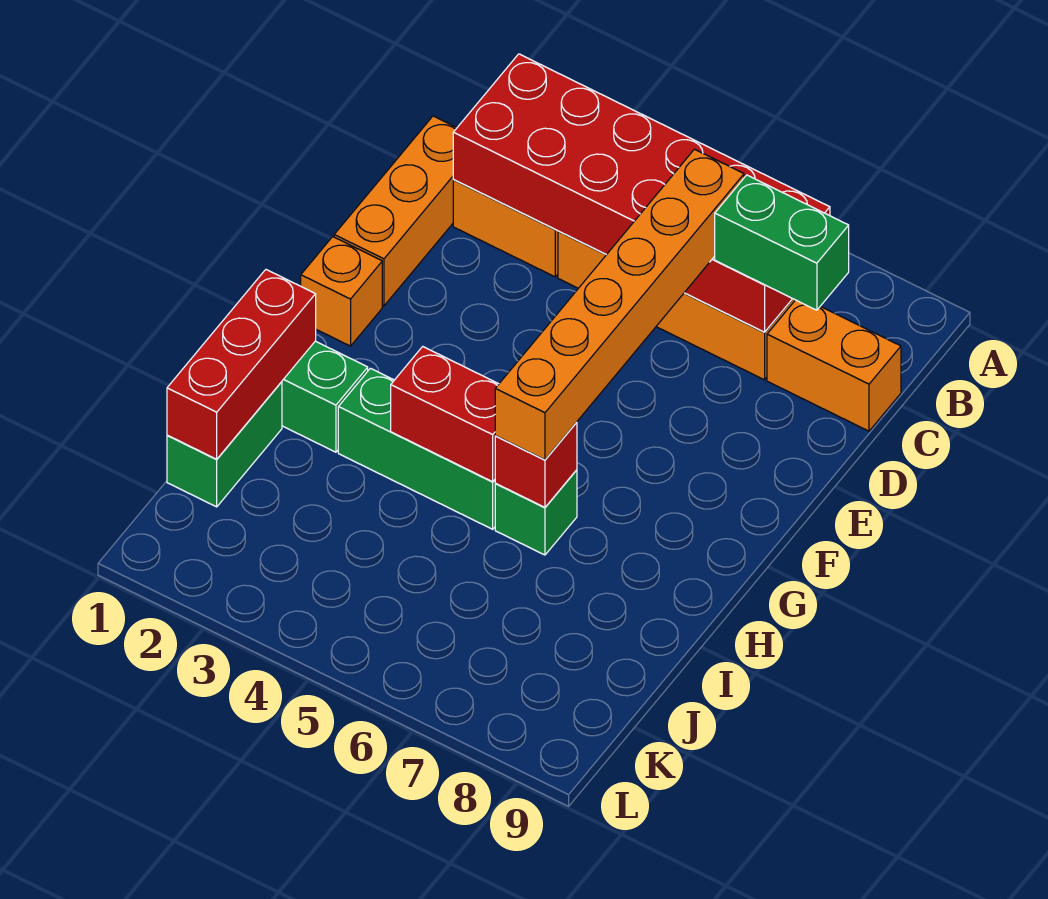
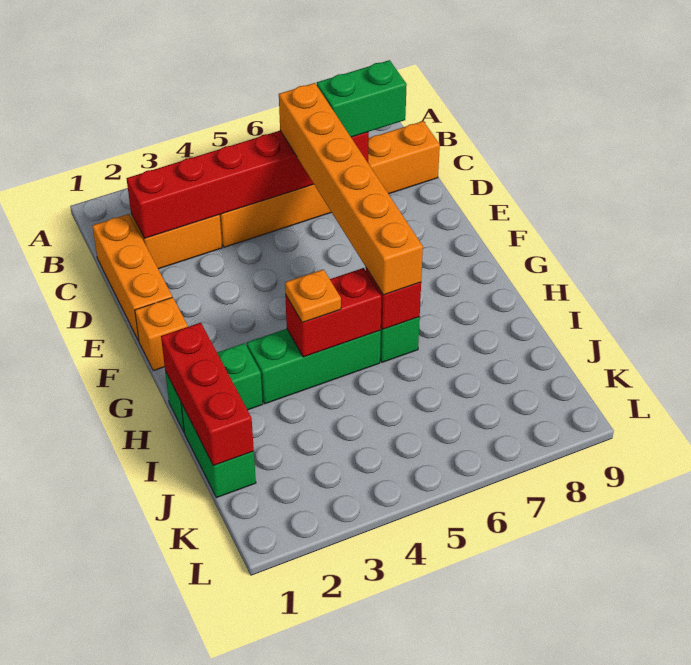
red brick B2:C7 level 2 -> red brick C2:C7 level 2
none -> orange plate H4 level 3

